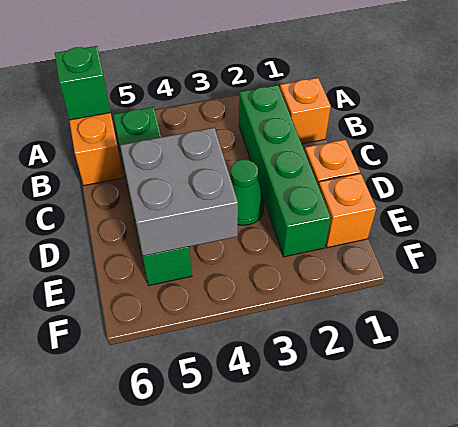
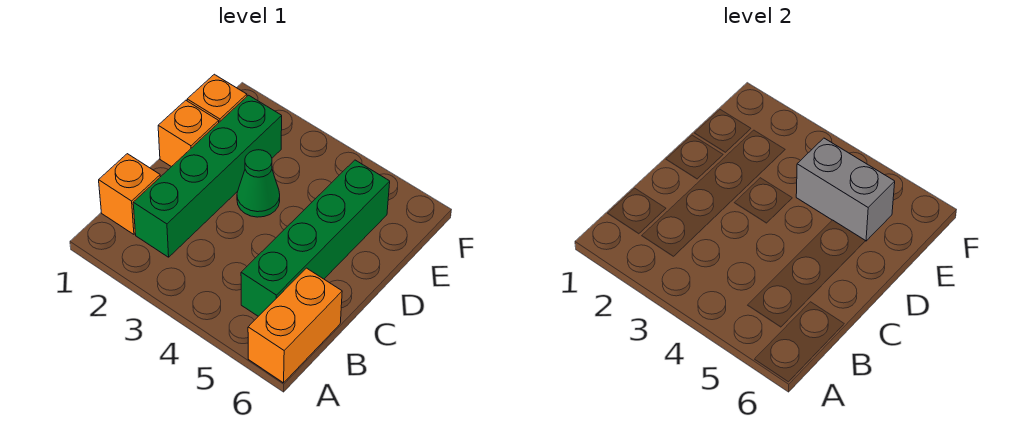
green brick A6 level 2 -> none
grey brick D4:E5 level 2 -> grey brick E4:E5 level 2

